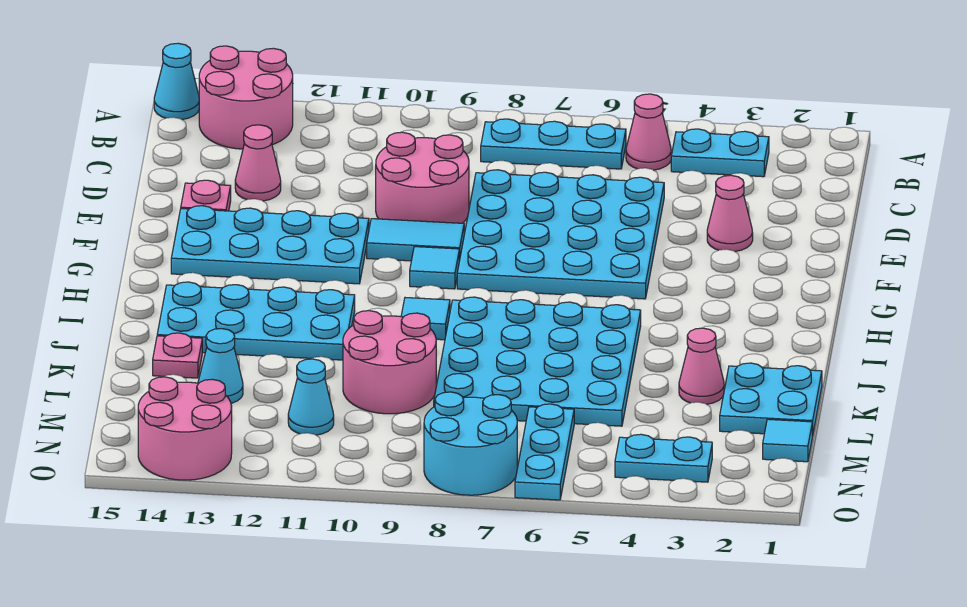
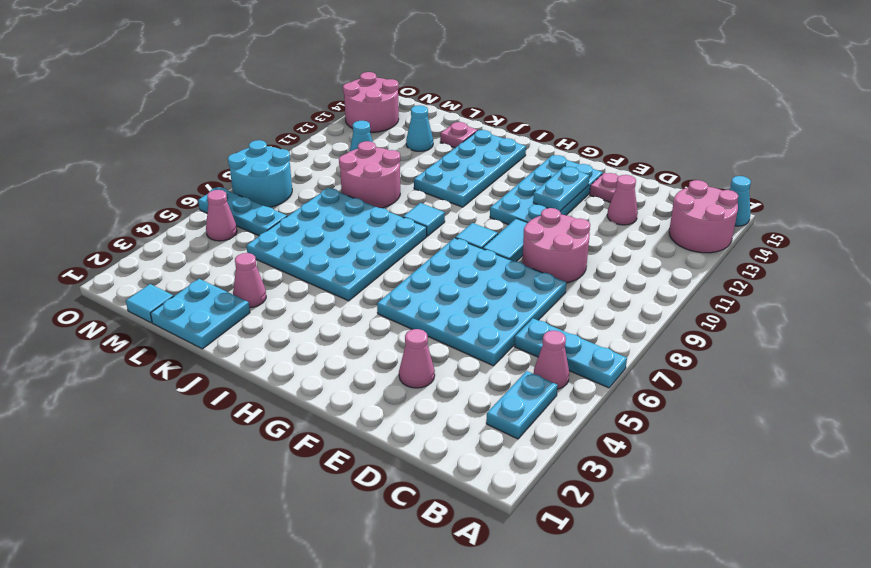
cyan plate B6:B8 level 1 -> cyan plate A6:C6 level 1
cyan plate N3:N4 level 1 -> cyan plate F12:F13 level 2
none -> pink cone N5 level 1

